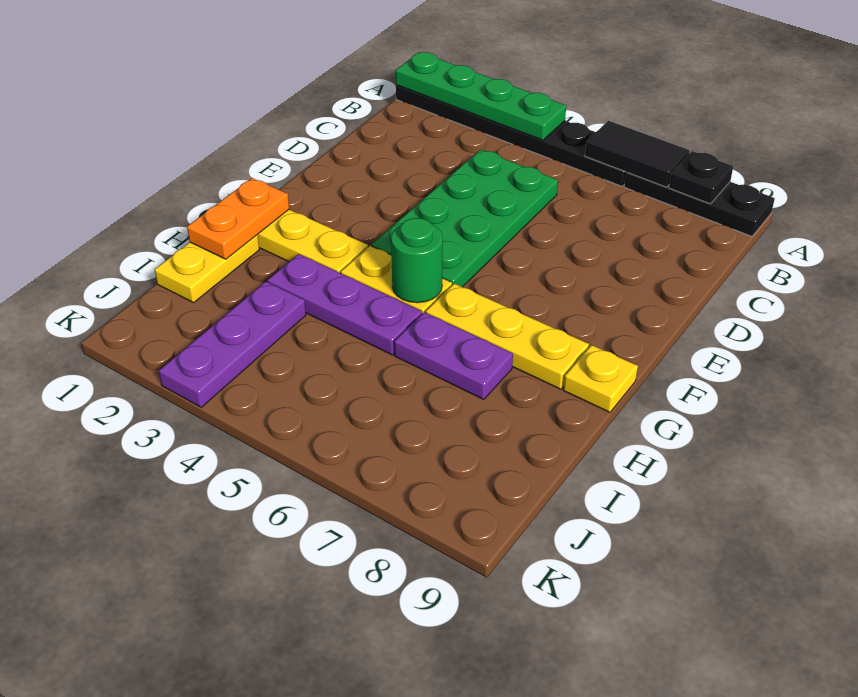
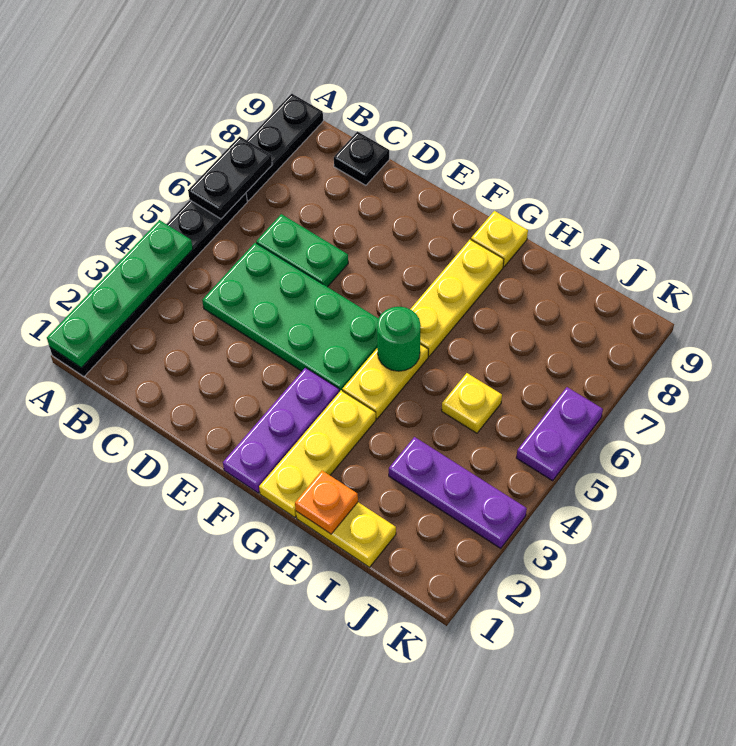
black tile A6:A7 level 2 -> black plate A6:A7 level 2
black plate A8 level 2 -> black plate C9 level 1
none -> green plate C6:D6 level 1
orange plate G1:H1 level 2 -> orange plate H1 level 2
purple plate H3:H5 level 1 -> purple plate F1:F3 level 1
purple plate H6:H7 level 1 -> purple plate K5:K6 level 1
none -> yellow plate I5 level 1

